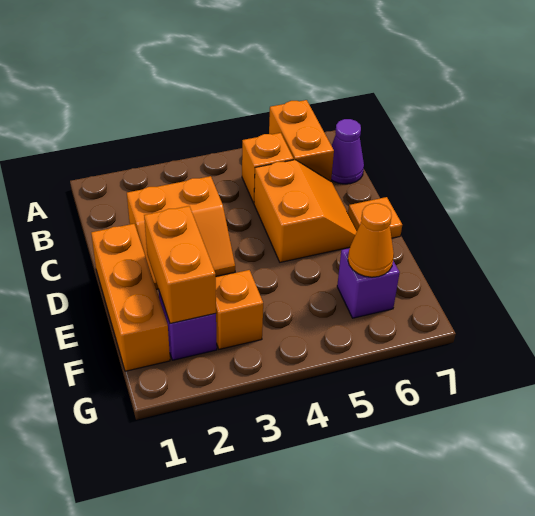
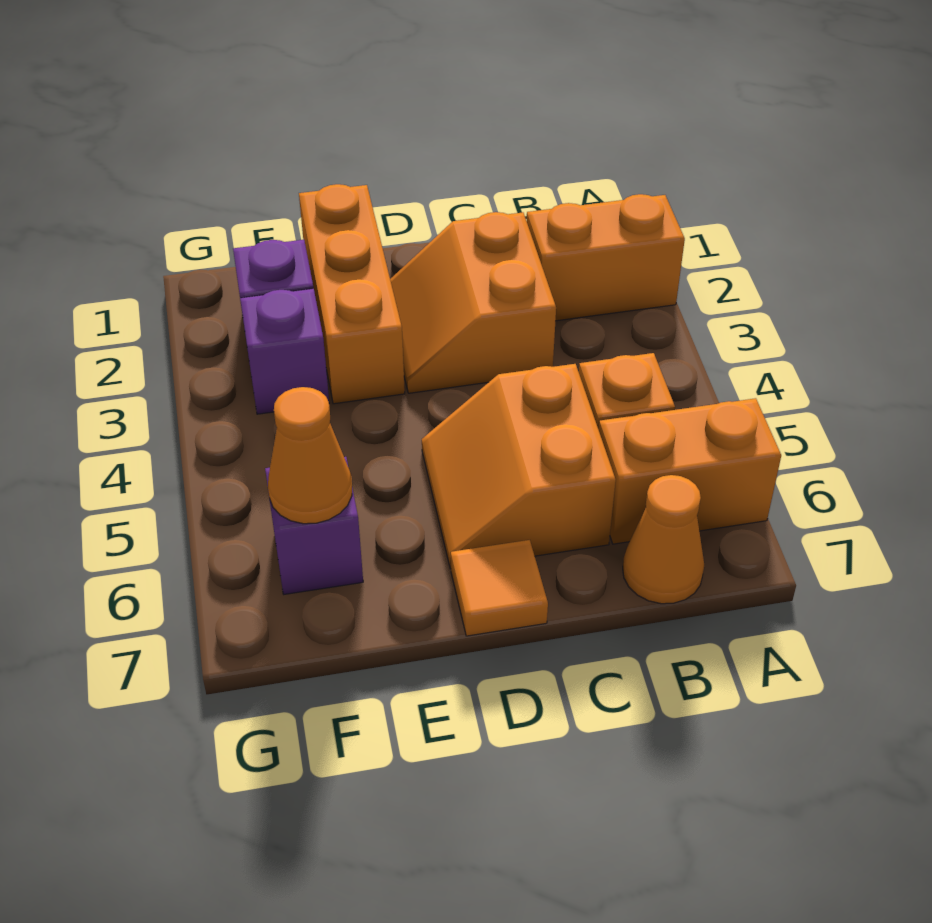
purple cone B7 level 1 -> orange cone B7 level 1
orange slope C5:D6 level 1 top 5 -> orange slope C5:D6 level 1 top C
orange brick D1:F1 level 1 -> orange brick E1:E3 level 1
orange brick E2:F2 level 2 -> orange brick A2:B2 level 1
orange brick F3 level 1 -> purple brick F3 level 1

